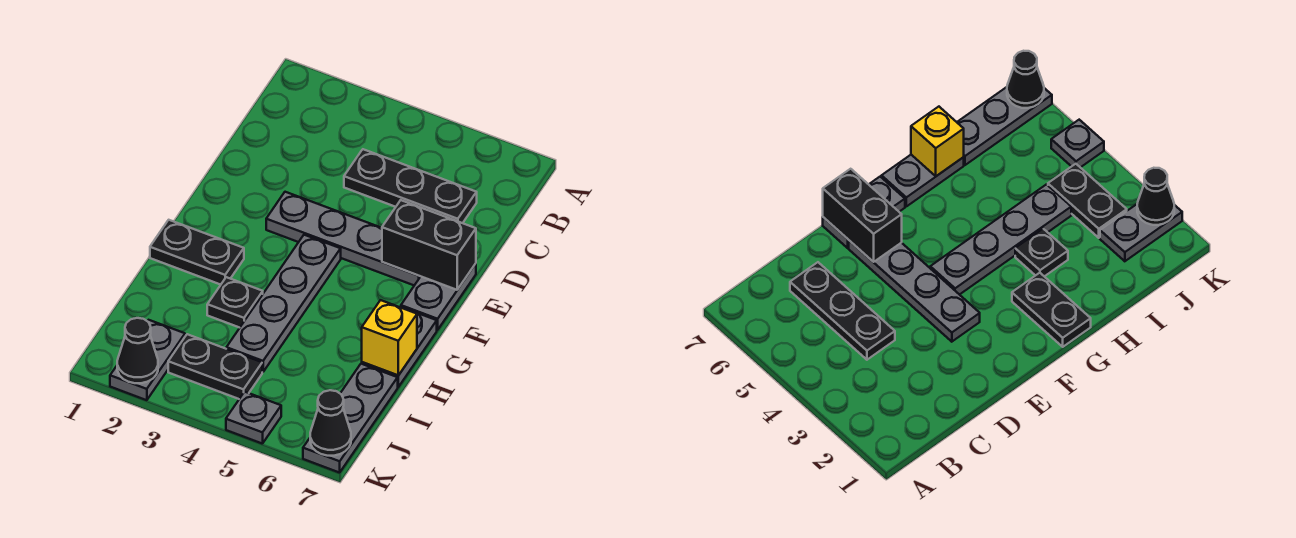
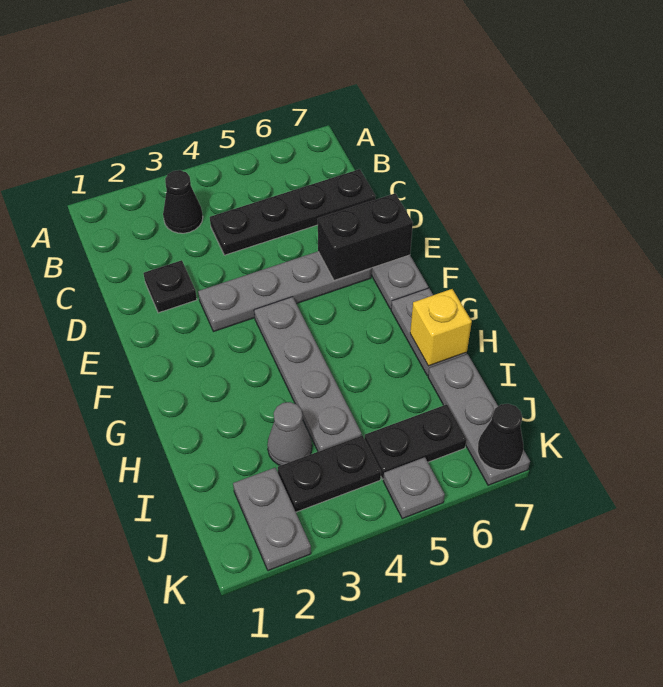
black plate C4:C6 level 1 -> black plate C4:C7 level 1
black plate G1:G2 level 1 -> black plate J5:J6 level 1
black plate H3 level 1 -> black plate D2 level 1
none -> grey cone I3 level 1
black cone K2 level 2 -> black cone B3 level 1

